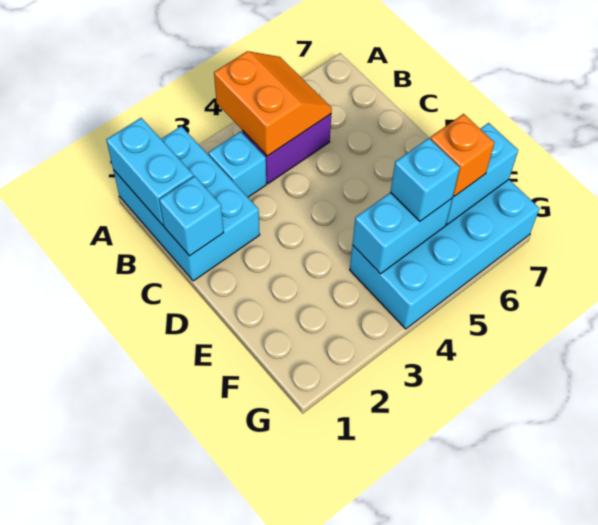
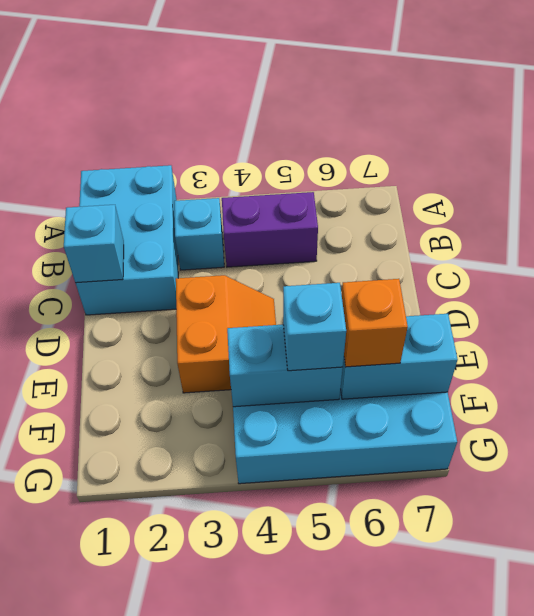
cyan brick A1:B1 level 2 -> none
orange slope A4:B5 level 2 top 4 -> orange slope D3:E4 level 1 top 3

